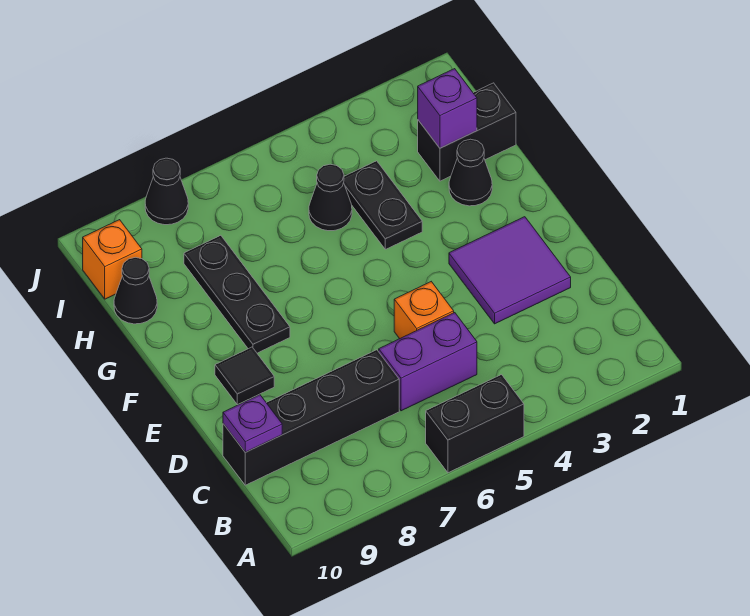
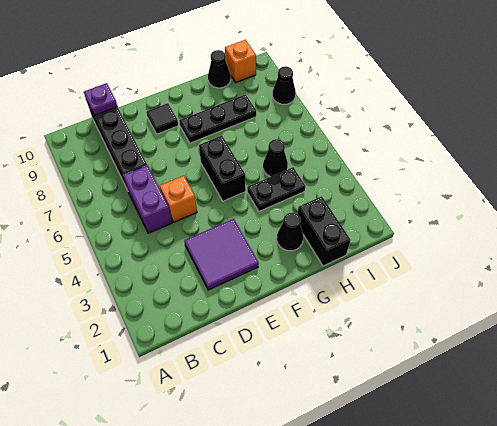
black brick A5:A6 level 1 -> black brick F5:F6 level 1
purple brick H2 level 2 -> none

